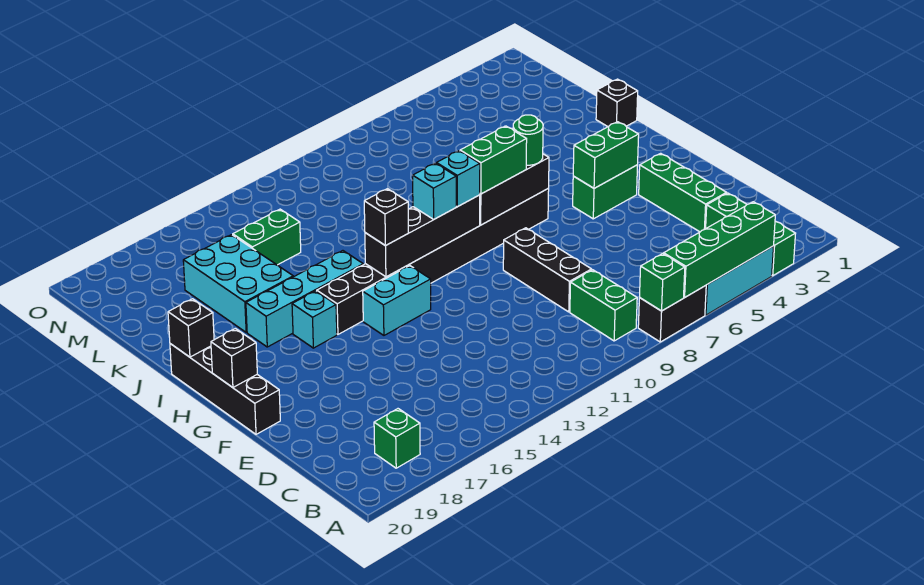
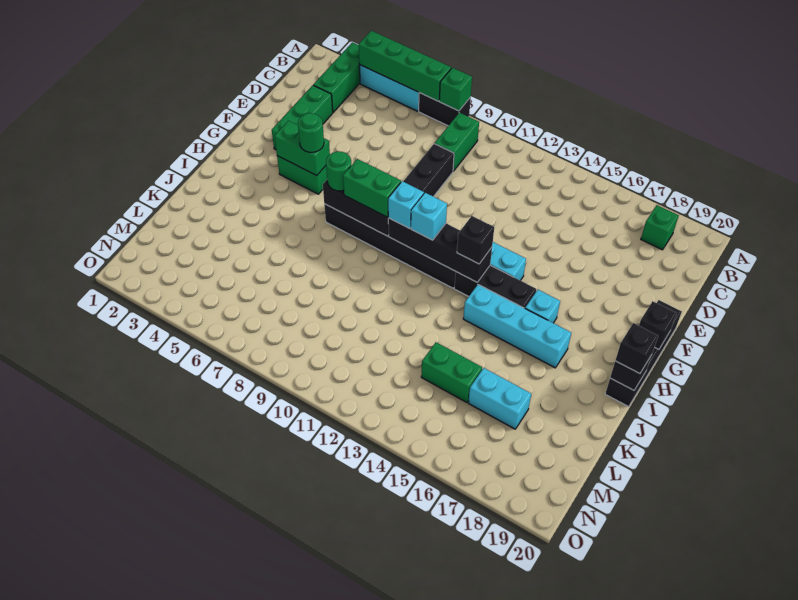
none -> green round brick G5 level 3
black brick J1 level 1 -> black brick I20 level 3
cyan brick J16:L17 level 1 -> cyan brick L16:L17 level 1

